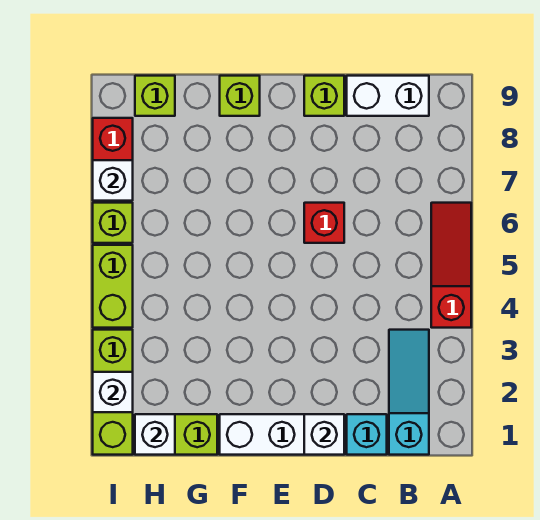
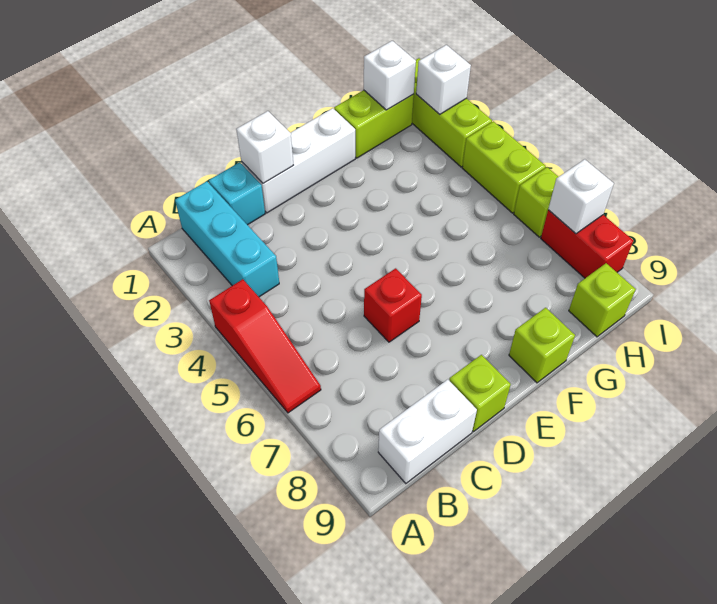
cyan slope B1:B3 level 1 top 1 -> cyan brick B1:B3 level 1

